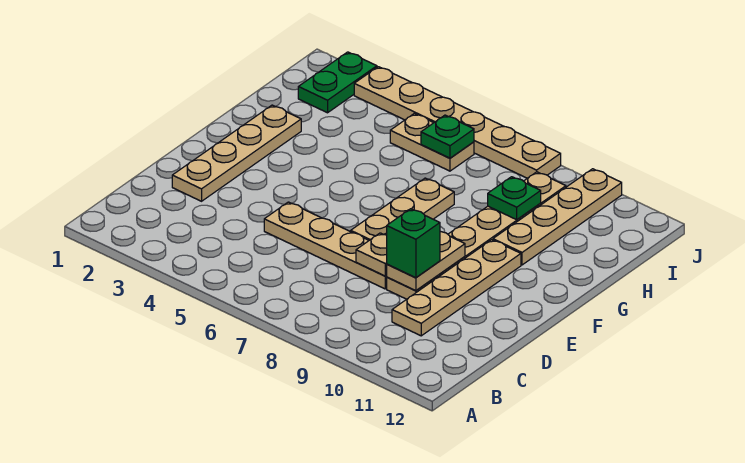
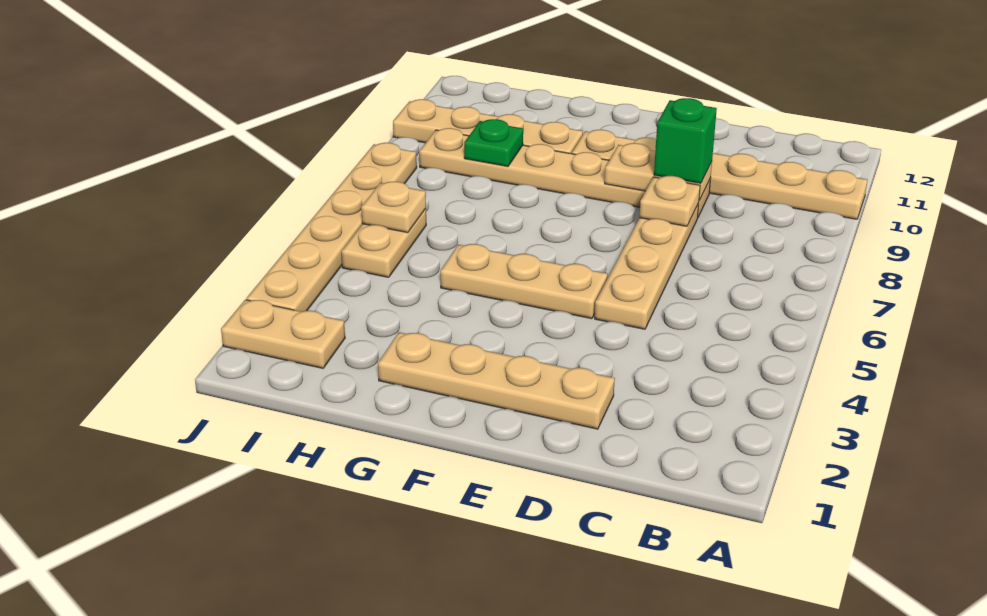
tan plate C10:F10 level 1 -> tan plate A10:F10 level 1
tan plate E7:G7 level 1 -> tan plate E5:G5 level 1
green plate I2:J2 level 1 -> tan plate I2:J2 level 1
green plate I6 level 2 -> tan plate I6 level 2

